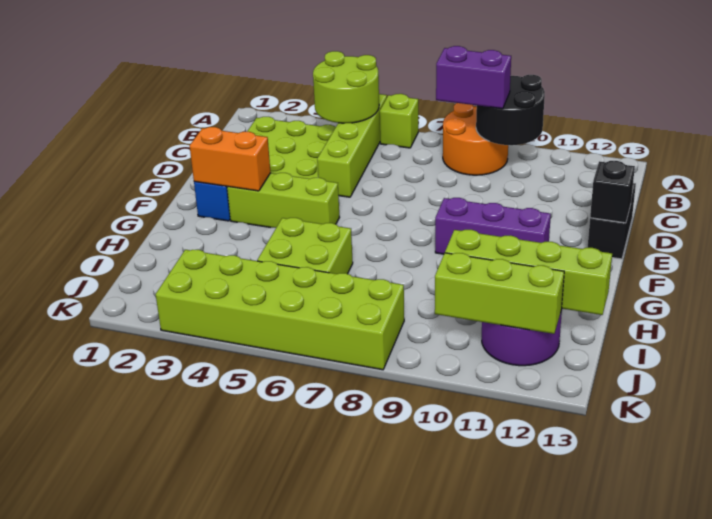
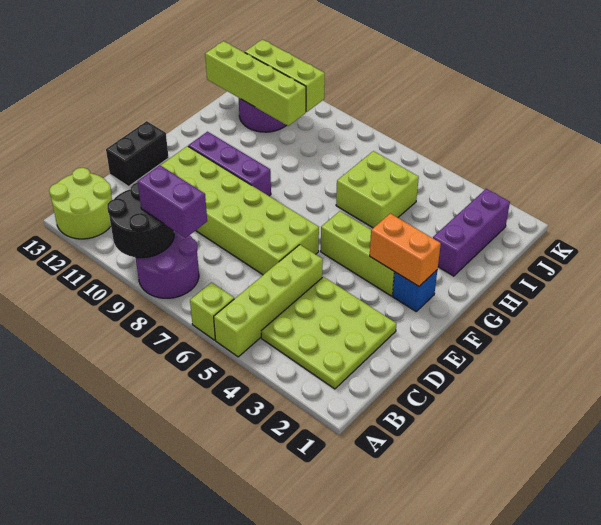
lime round brick A4:B5 level 2 -> lime round brick A12:B13 level 1
orange round brick A8:B9 level 1 -> purple round brick A8:B9 level 1
black brick E13 level 2 -> none
none -> purple brick H2:J2 level 1
lime brick J3:K8 level 1 -> lime brick D6:E11 level 1

